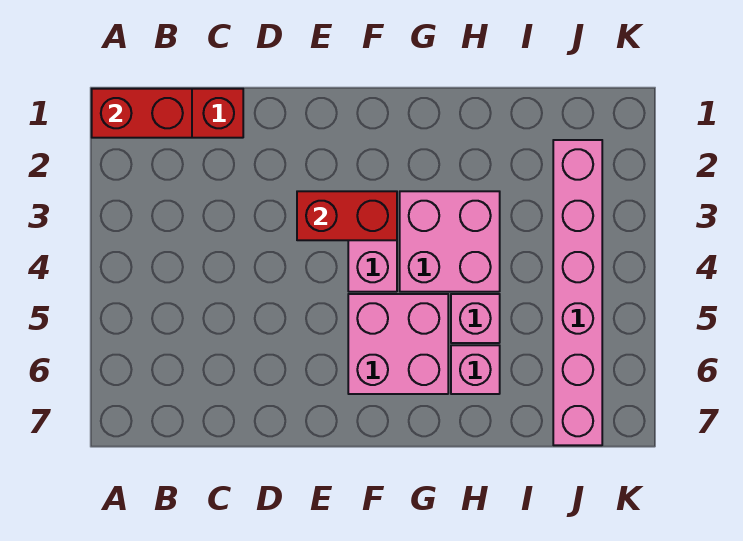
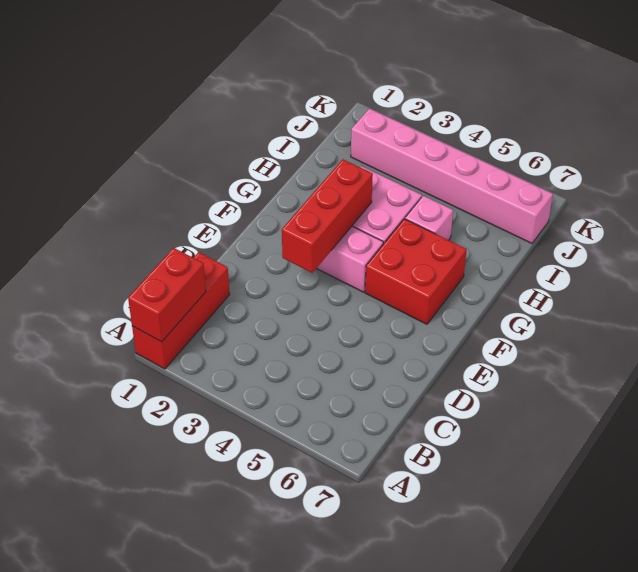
red brick E3:F3 level 2 -> red brick E3:G3 level 2
pink brick F5:G6 level 1 -> red brick F5:G6 level 1
pink brick H6 level 1 -> none

